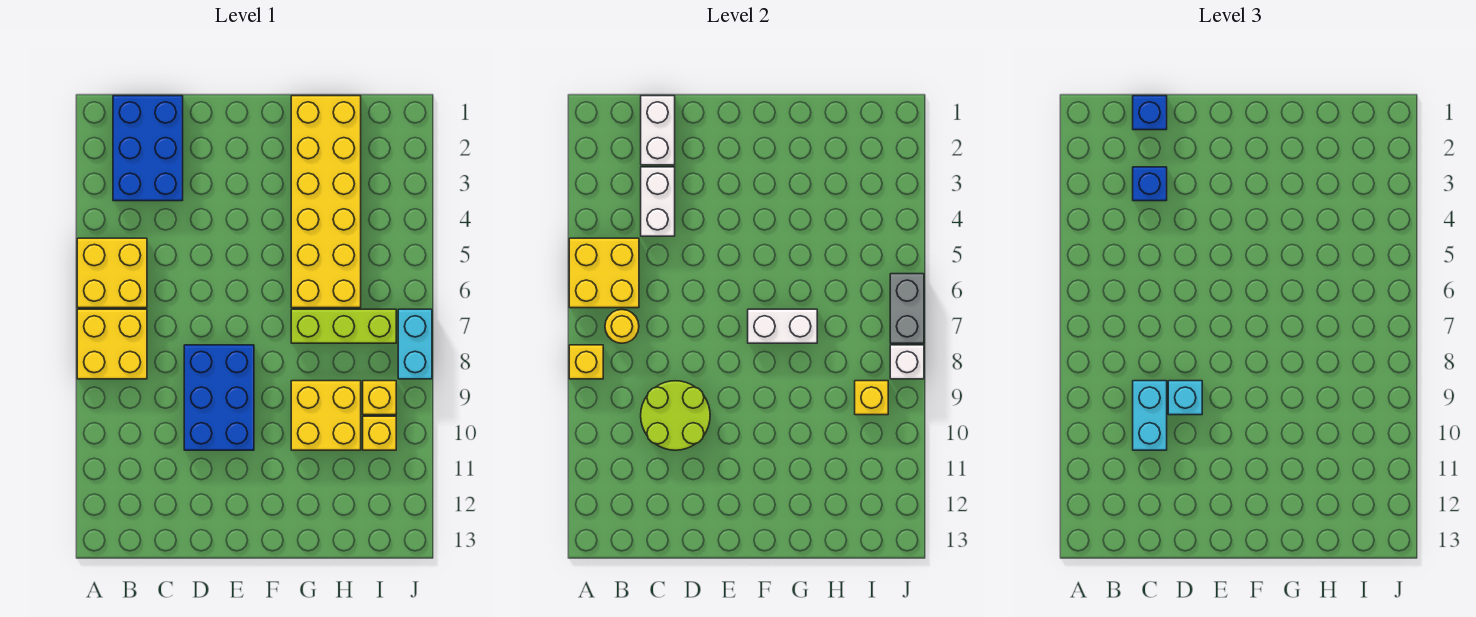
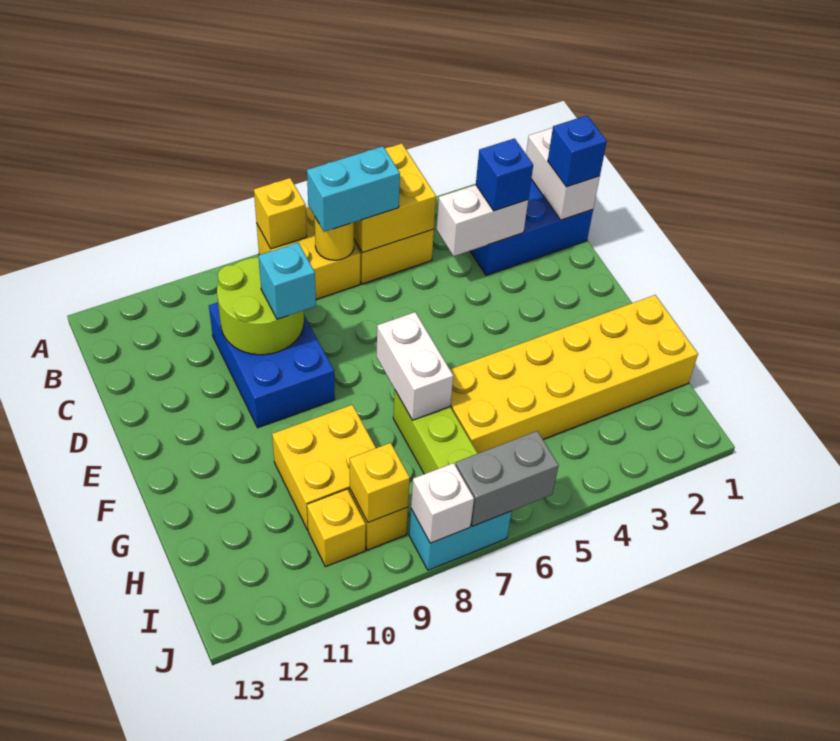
white brick C1:C2 level 2 -> white brick B1:C1 level 2
cyan brick C9:C10 level 3 -> cyan brick B6:B7 level 3
blue brick D8:E10 level 1 -> blue brick C9:E10 level 1

